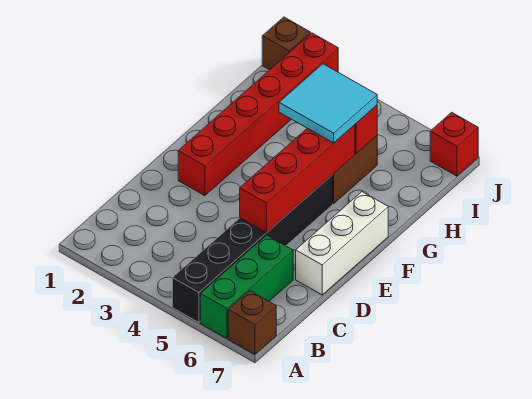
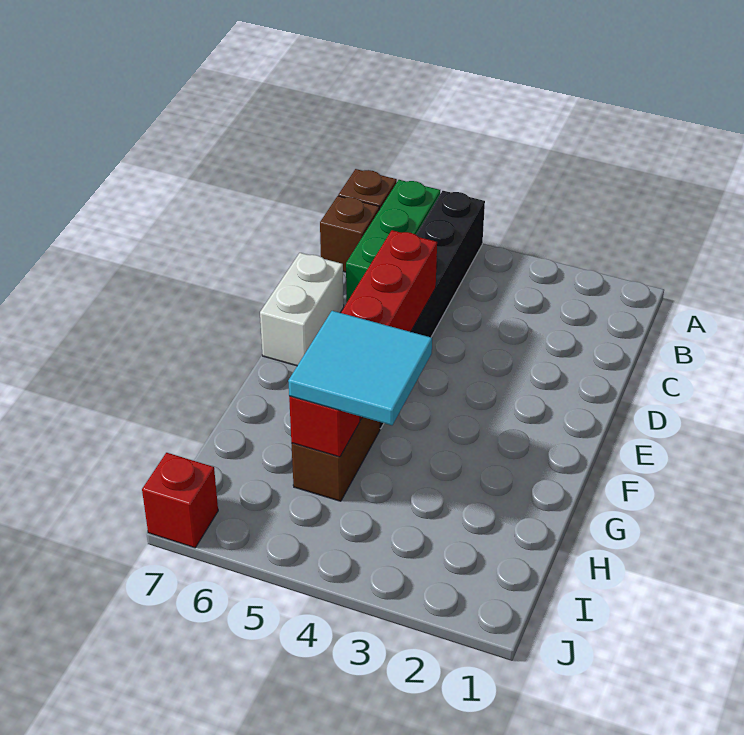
white brick D7:F7 level 1 -> white brick D7:E7 level 1
red brick E2:J2 level 1 -> none
brown brick J1 level 1 -> brown brick B7 level 1

